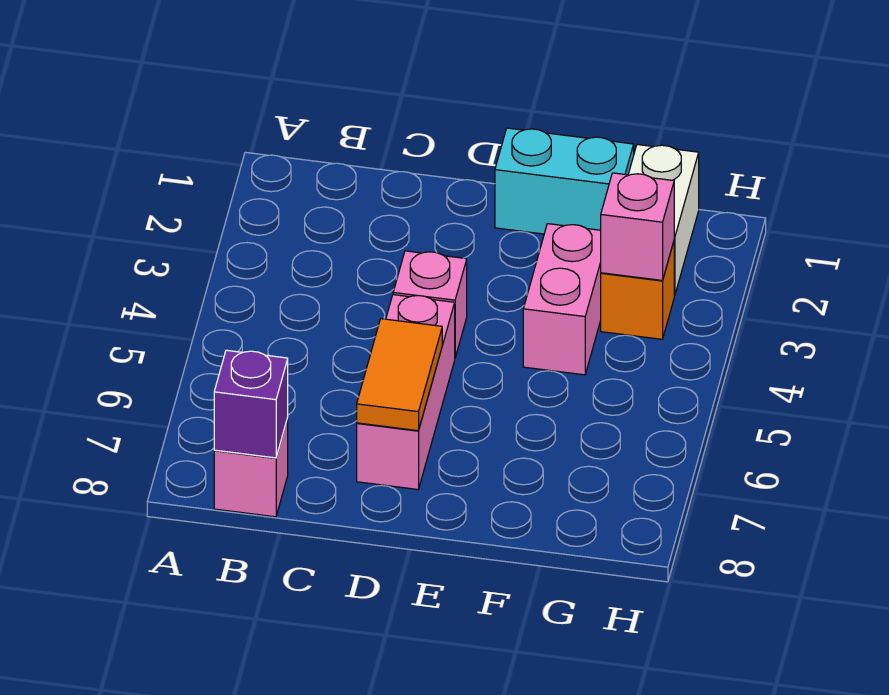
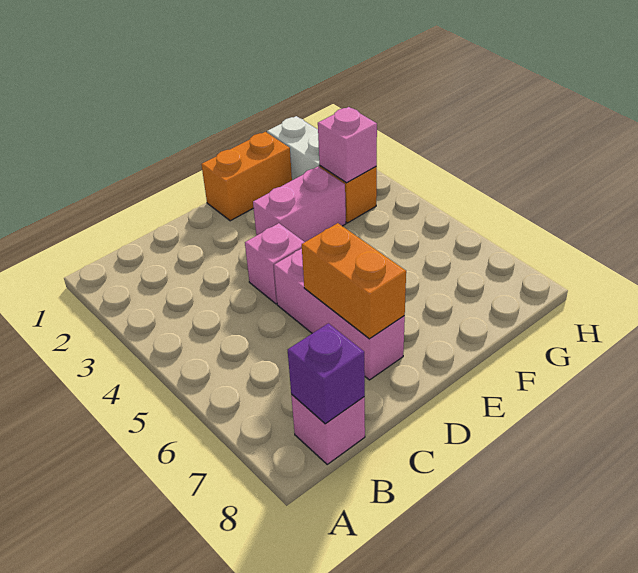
orange tile D6:D7 level 2 -> orange brick D6:D7 level 2
cyan brick E1:F1 level 1 -> orange brick E1:F1 level 1
pink brick F3:F4 level 1 -> pink brick E3:F3 level 1

